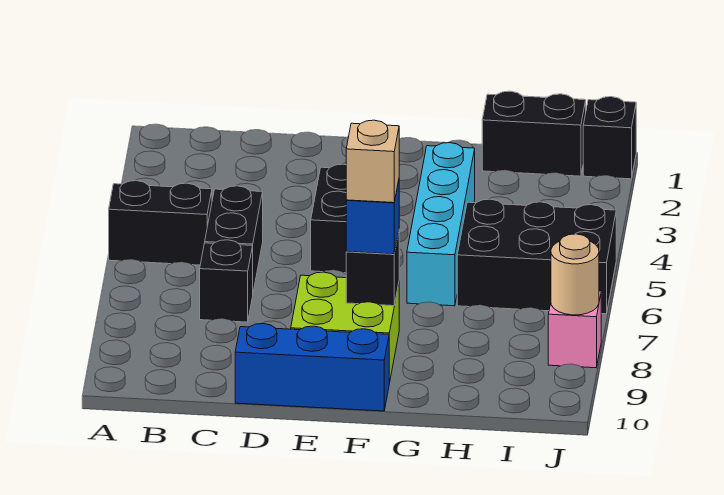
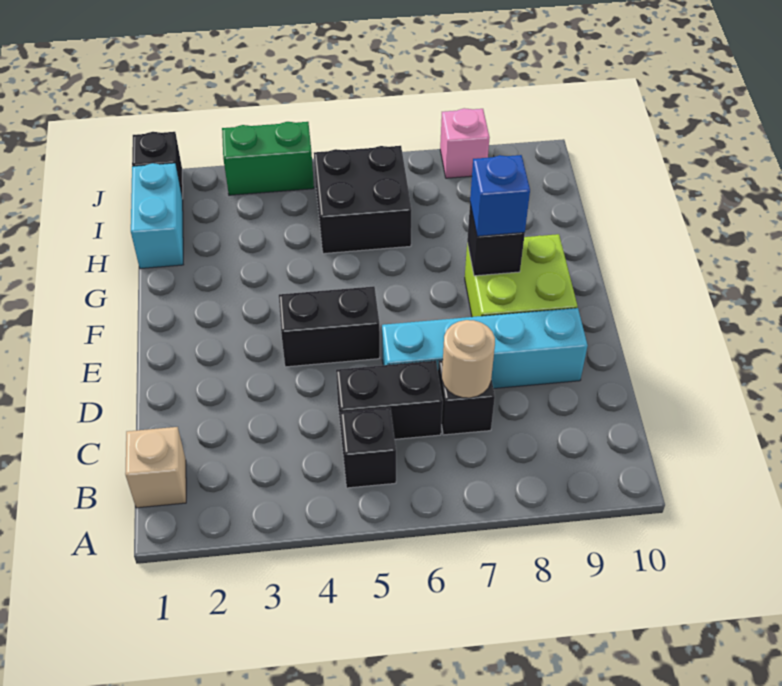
black brick A5:B5 level 1 -> black brick B5 level 1
blue brick D10:F10 level 1 -> none
tan brick F8 level 4 -> tan brick B1 level 1
cyan brick G3:G6 level 1 -> cyan brick D6:D9 level 1
black brick H1:I1 level 1 -> cyan brick H1:I1 level 1
black brick H5:J6 level 1 -> black brick H5:I6 level 1
none -> green brick J3:J4 level 1
tan round brick J8 level 2 -> tan round brick C7 level 2

